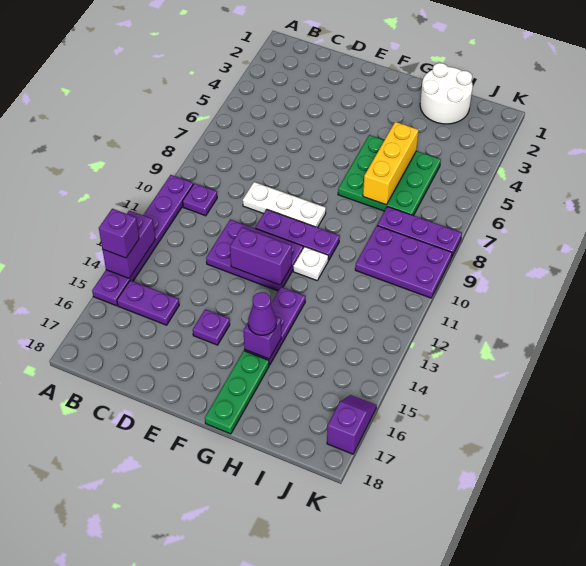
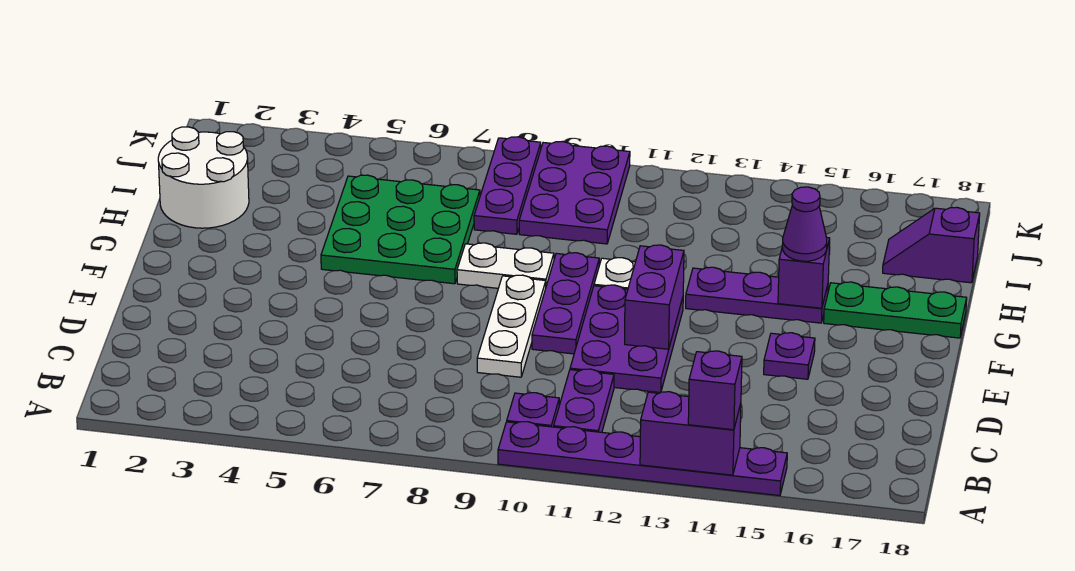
purple plate B15:C15 level 1 -> purple plate B11:C11 level 1
none -> white plate G8:G9 level 1
yellow brick H5:H7 level 2 -> none
purple slope K16:K17 level 1 top 17 -> purple slope I17:I18 level 1 top 18

